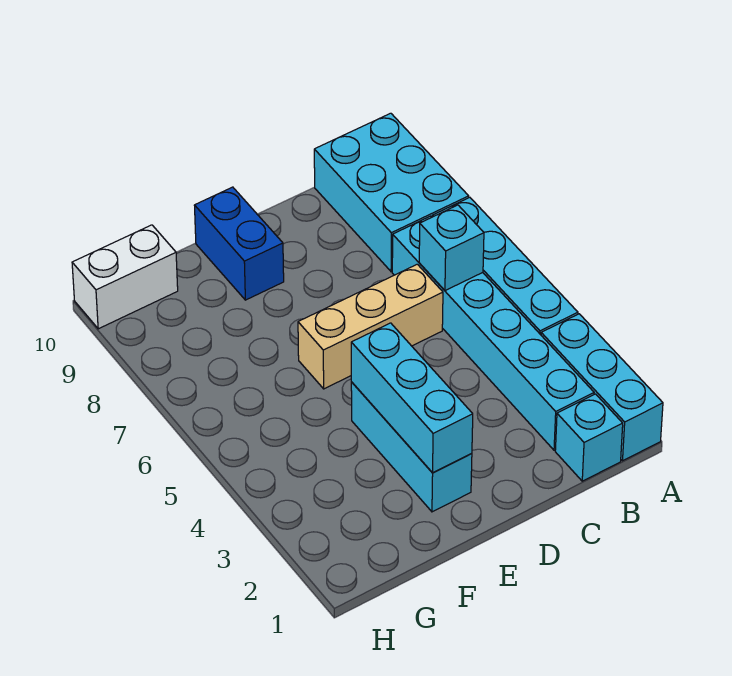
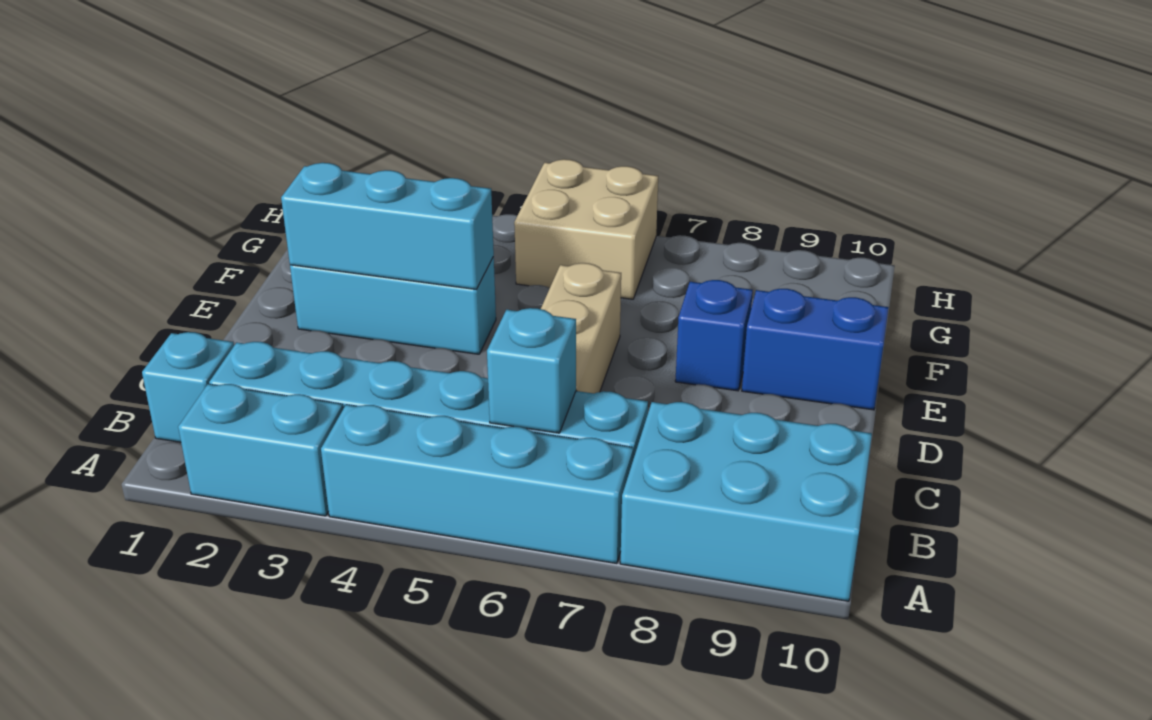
cyan brick A1:A3 level 1 -> cyan brick A2:A3 level 1
none -> blue brick E8 level 1
none -> tan brick G5:H6 level 1
white brick G10:H10 level 1 -> none

